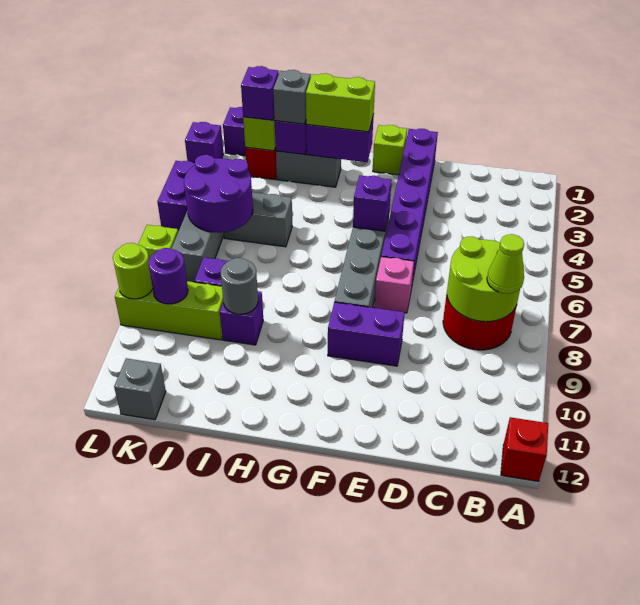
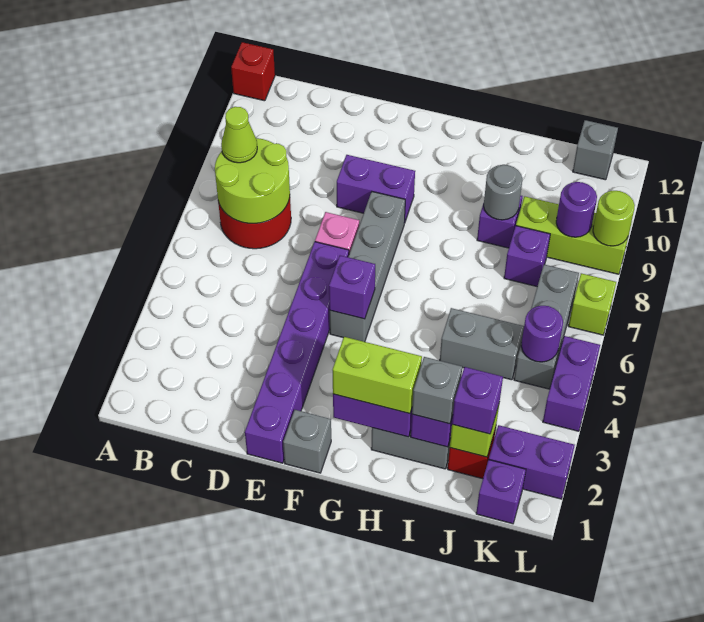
lime brick F1 level 1 -> grey brick F1 level 1
purple round brick J5:K6 level 2 -> purple round brick K5 level 2
purple brick L2 level 1 -> purple brick K2:L2 level 1

